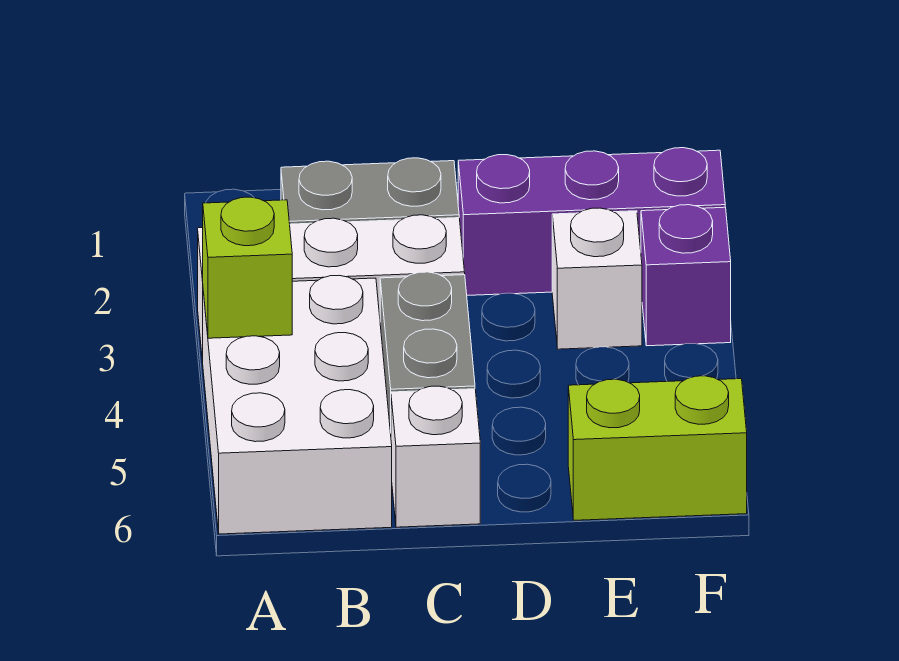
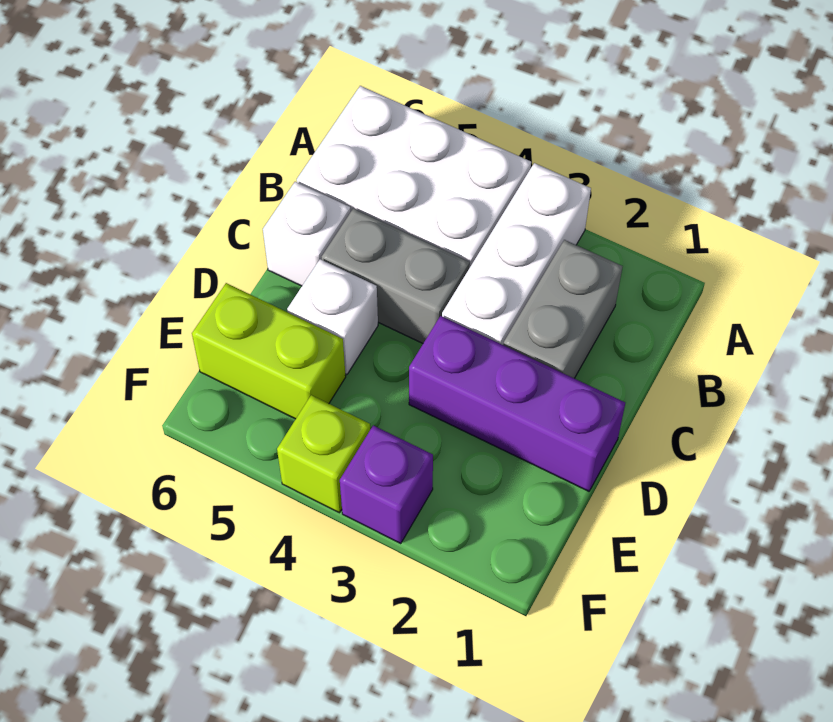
lime brick A4 level 2 -> lime brick F4 level 1
purple brick D2:F2 level 1 -> purple brick D1:D3 level 1
white brick E3 level 1 -> white brick D5 level 1
lime brick E6:F6 level 1 -> lime brick E5:E6 level 1

